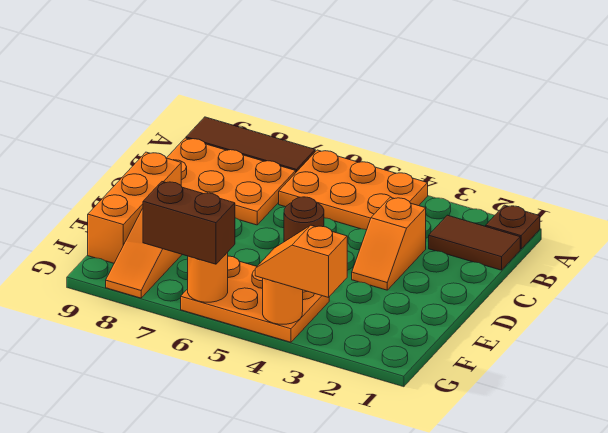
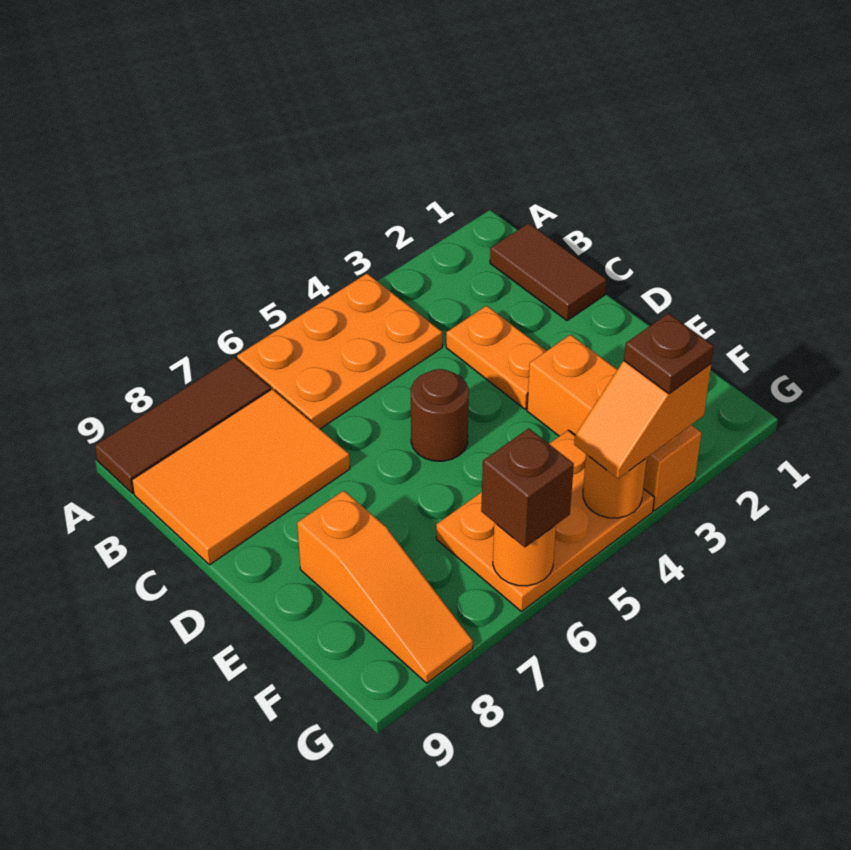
brown plate A1 level 1 -> brown plate G3 level 4
brown tile B1:B2 level 1 -> brown tile B1:C1 level 1
orange plate B7:C9 level 1 -> orange tile B7:C9 level 1
orange slope C3:D3 level 1 top C -> orange plate C3:D3 level 1
orange brick D9:F9 level 1 -> orange brick E3:G3 level 1
brown brick G6:G7 level 3 -> brown brick G6 level 3

